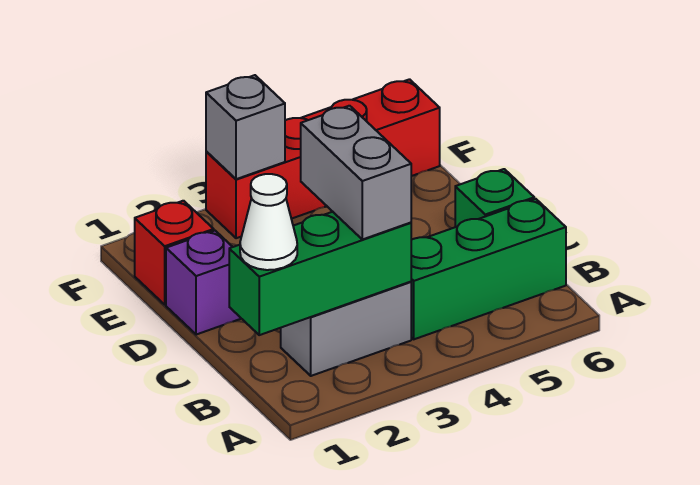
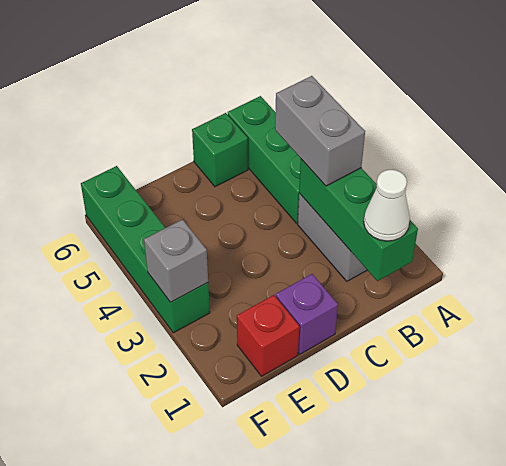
grey brick B3:C3 level 3 -> grey brick B3:B4 level 3
red brick F3:F6 level 1 -> green brick F3:F6 level 1

